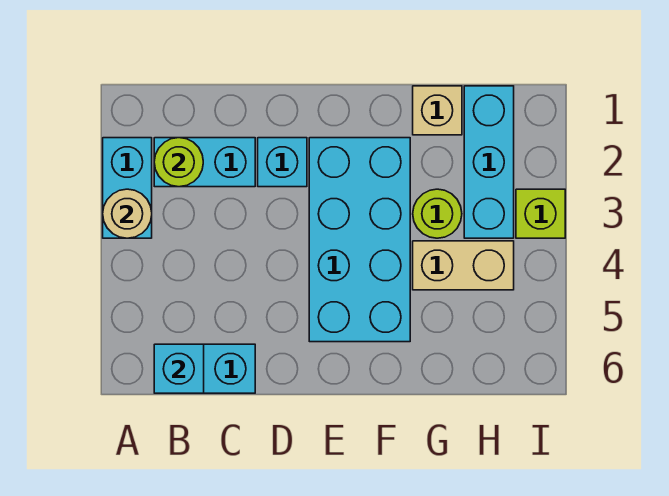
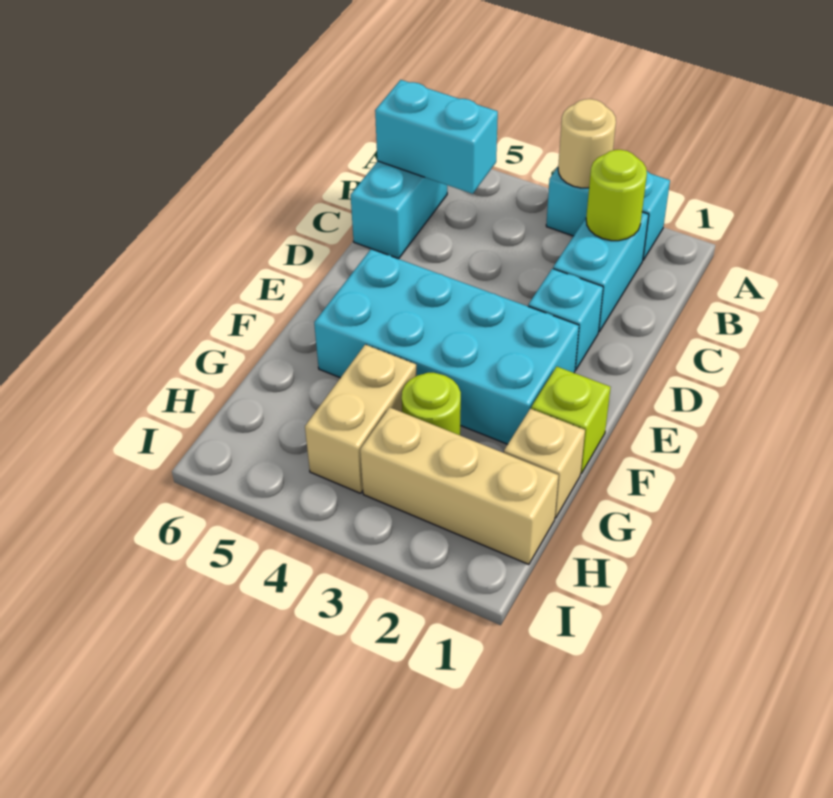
cyan brick B6 level 2 -> cyan brick B5:B6 level 2
cyan brick H1:H3 level 1 -> tan brick H1:H3 level 1
lime brick I3 level 1 -> lime brick F1 level 1

